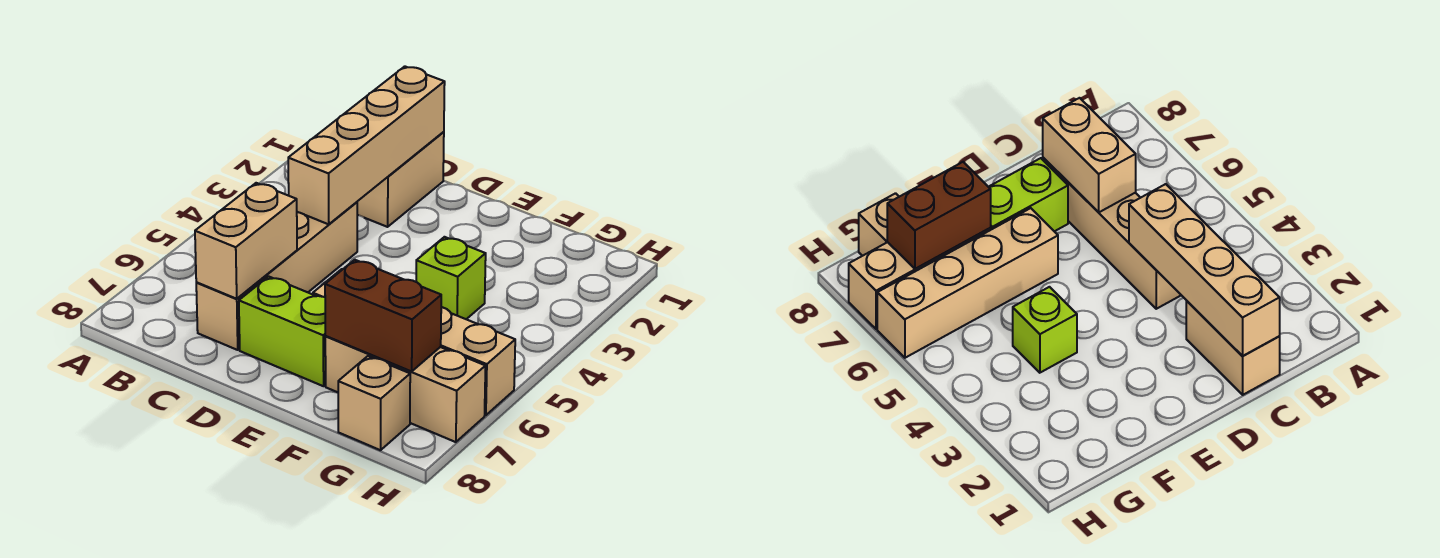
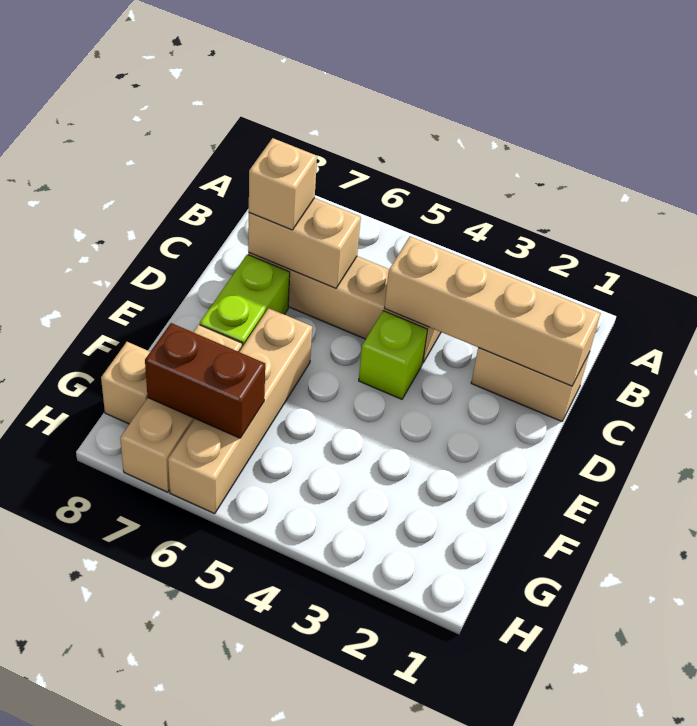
none -> tan brick C7 level 3
lime brick F4 level 1 -> lime brick D4 level 1
brown brick F7:G7 level 2 -> brown brick G6:G7 level 2

